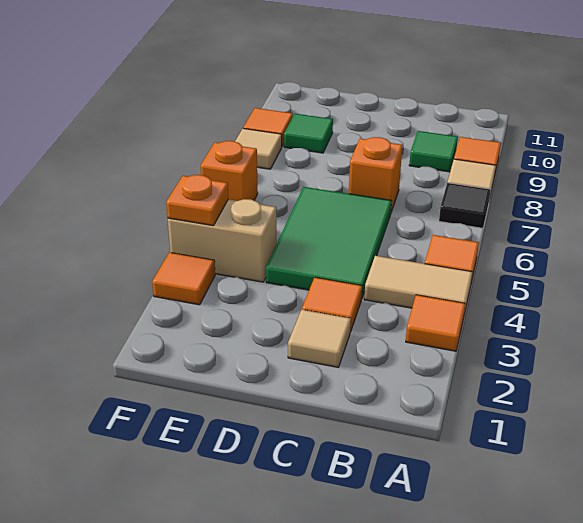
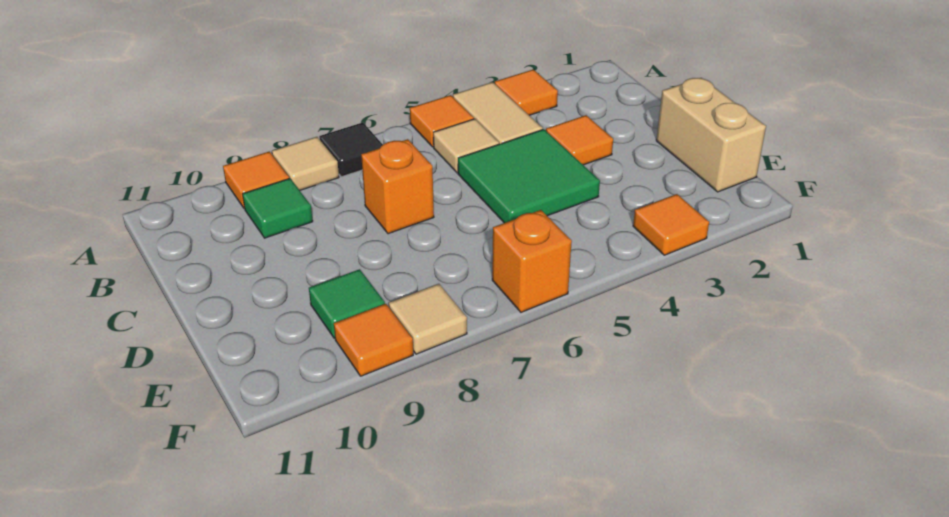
tan tile C2 level 1 -> tan tile B5 level 1
green tile C4:D6 level 1 -> green tile C4:D5 level 1
tan brick E4:F4 level 1 -> tan brick D1:E1 level 1
orange plate F4 level 2 -> none

